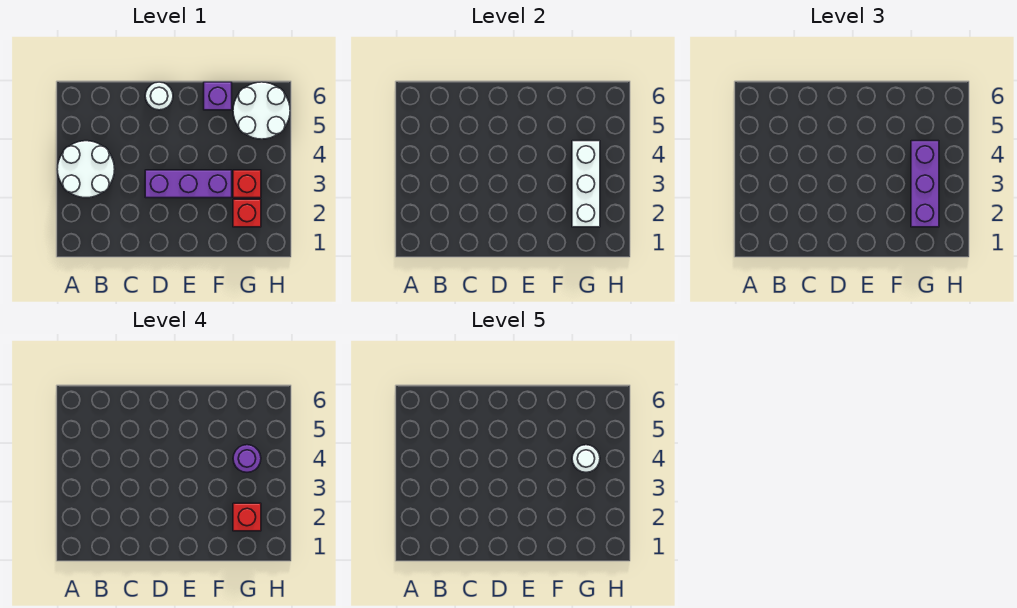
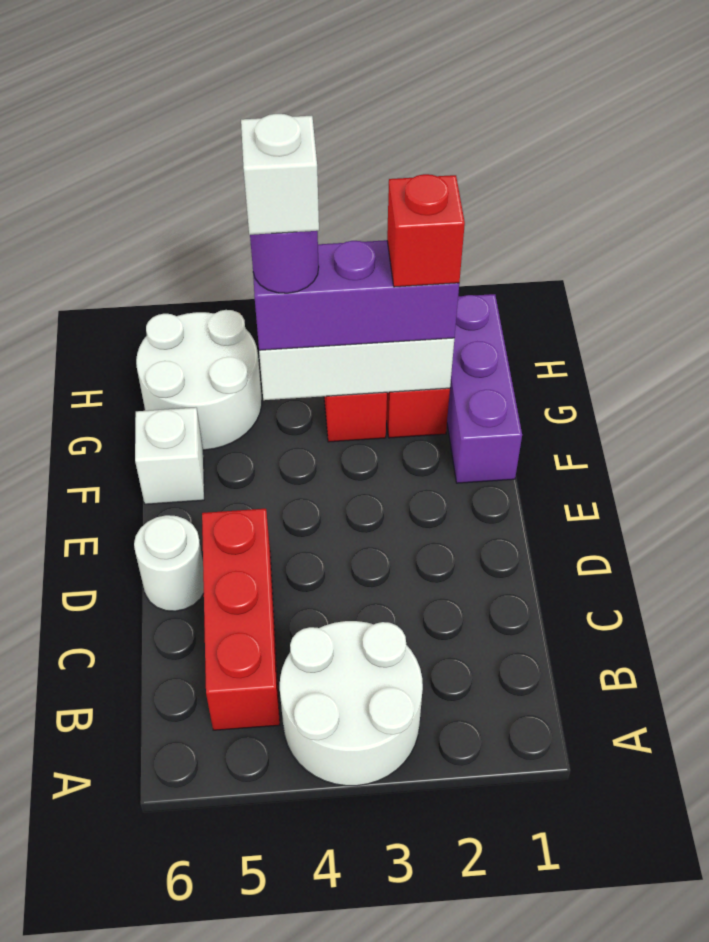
none -> red brick B5:D5 level 1
purple brick D3:F3 level 1 -> purple brick F1:H1 level 1
purple brick F6 level 1 -> white brick F6 level 1
white round brick G4 level 5 -> white brick G4 level 5

